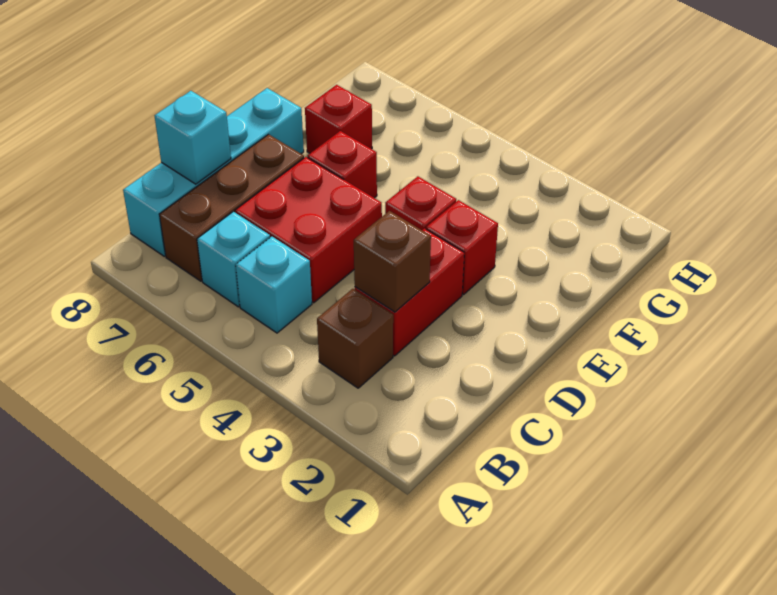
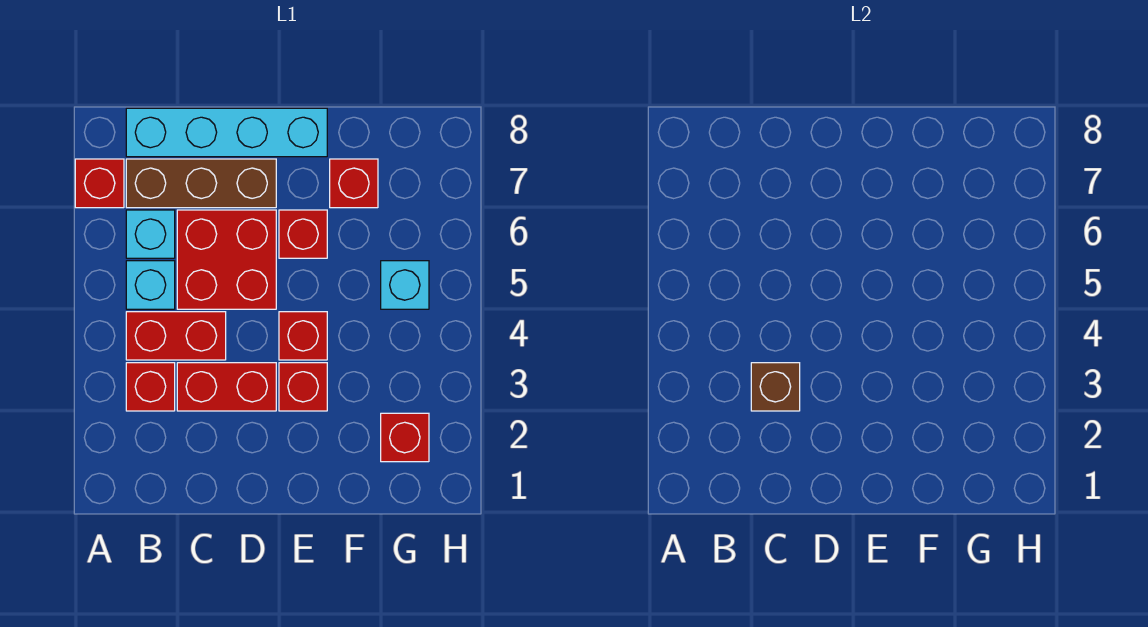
none -> red brick A7 level 1
brown brick B3 level 1 -> red brick B3 level 1
none -> red brick B4:C4 level 1
cyan brick C8 level 2 -> cyan brick G5 level 1
none -> red brick G2 level 1

